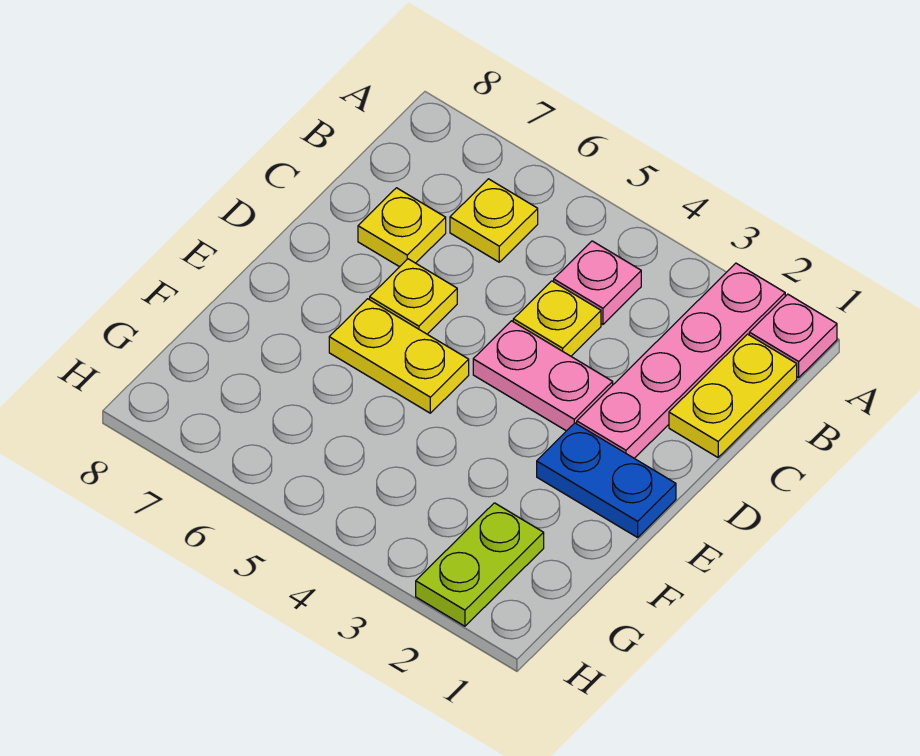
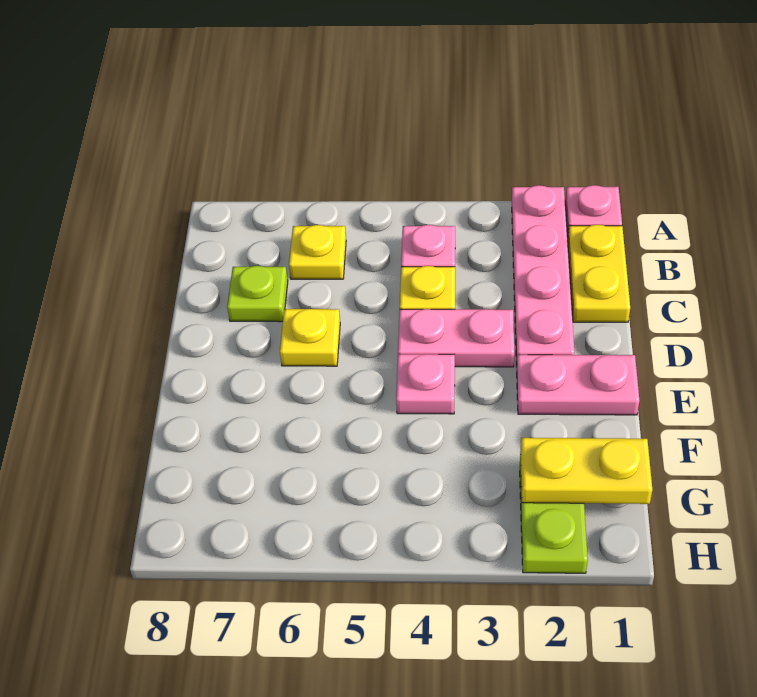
yellow plate C7 level 1 -> lime plate C7 level 1
blue plate E1:E2 level 1 -> pink plate E1:E2 level 1
none -> pink plate E4 level 1
yellow plate E5:E6 level 1 -> yellow plate G1:G2 level 2

